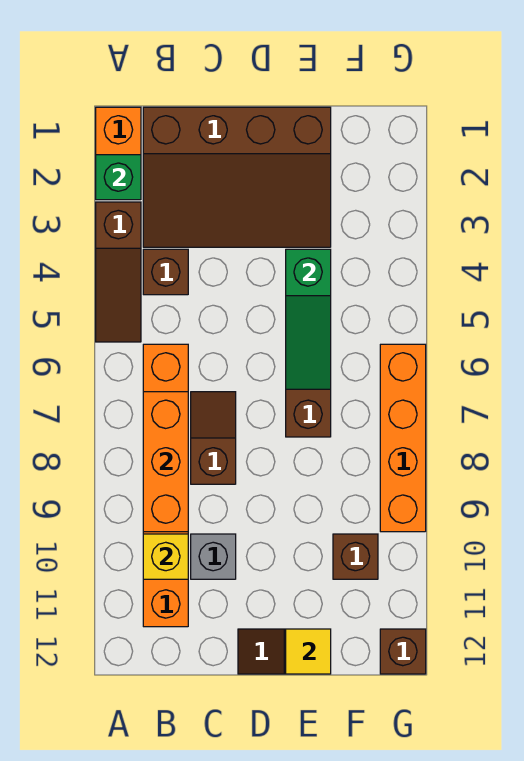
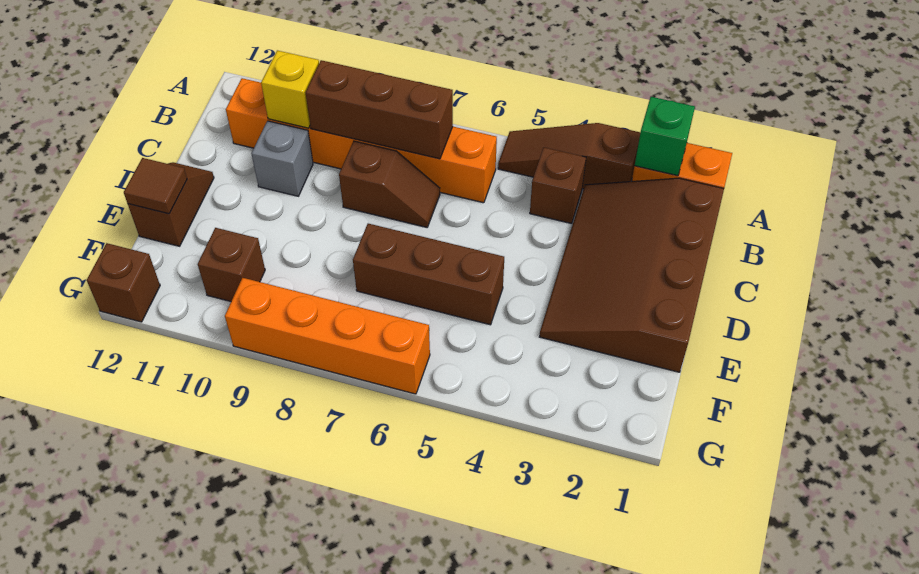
orange brick B7:B9 level 2 -> brown brick B7:B9 level 2
green slope E4:E6 level 2 top 4 -> none
yellow tile E12 level 2 -> brown tile E12 level 2

